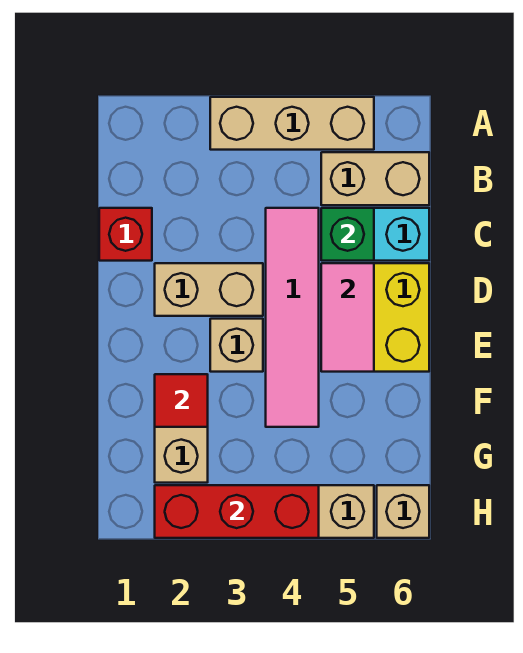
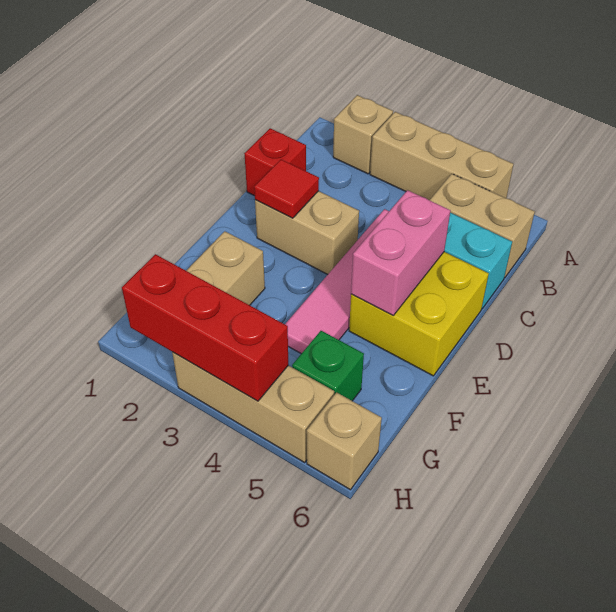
green brick C5 level 2 -> green brick G5 level 1
pink tile D5:E5 level 2 -> pink brick D5:E5 level 2
tan brick E3 level 1 -> tan brick A2 level 1
red tile F2 level 2 -> red tile D2 level 2

